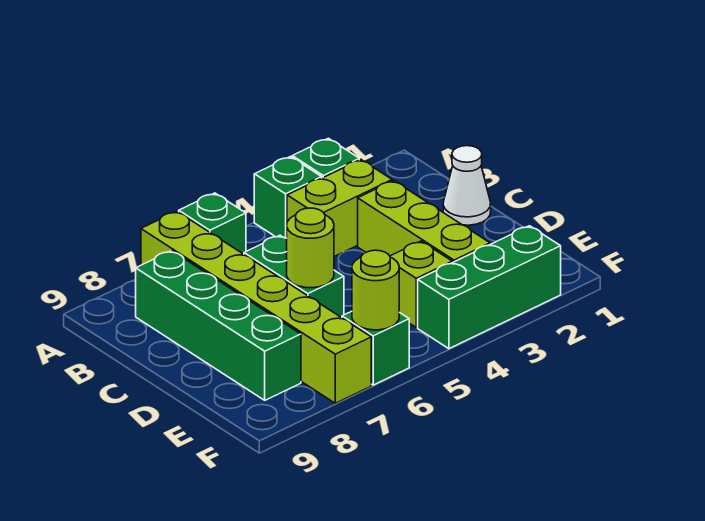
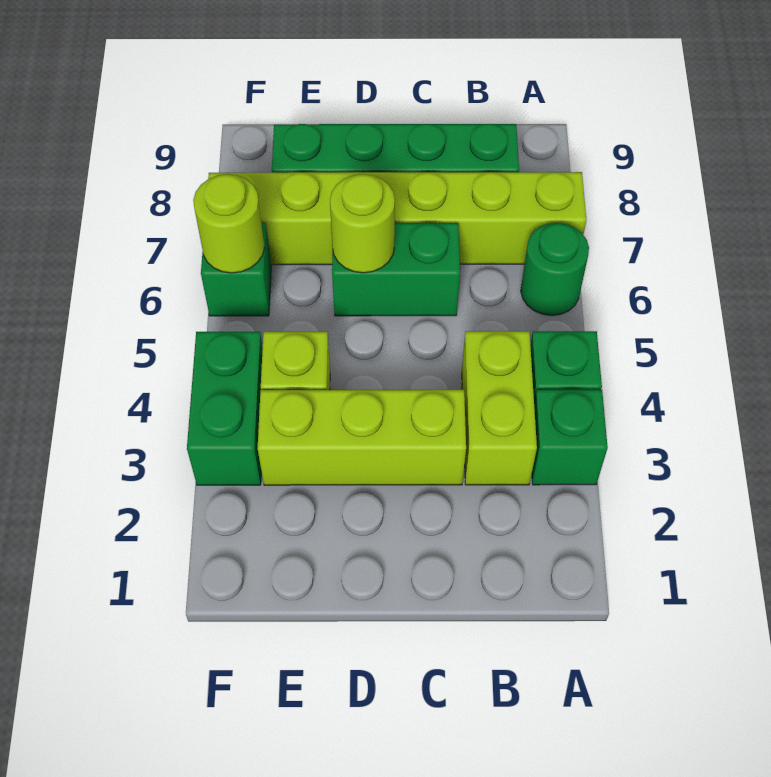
green brick A6 level 1 -> green round brick A6 level 1
white cone C1 level 1 -> none
green brick F2:F4 level 1 -> green brick F3:F4 level 1

